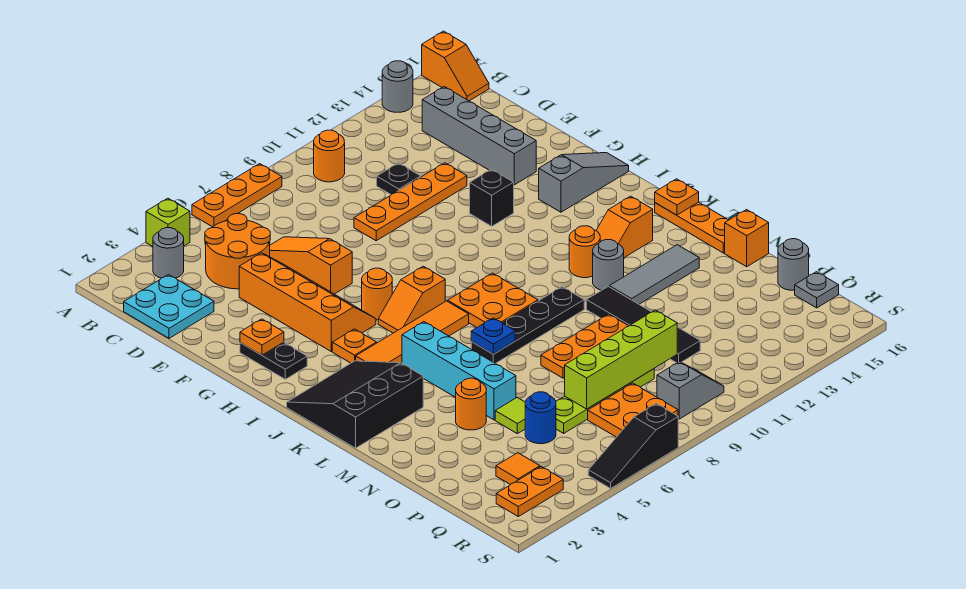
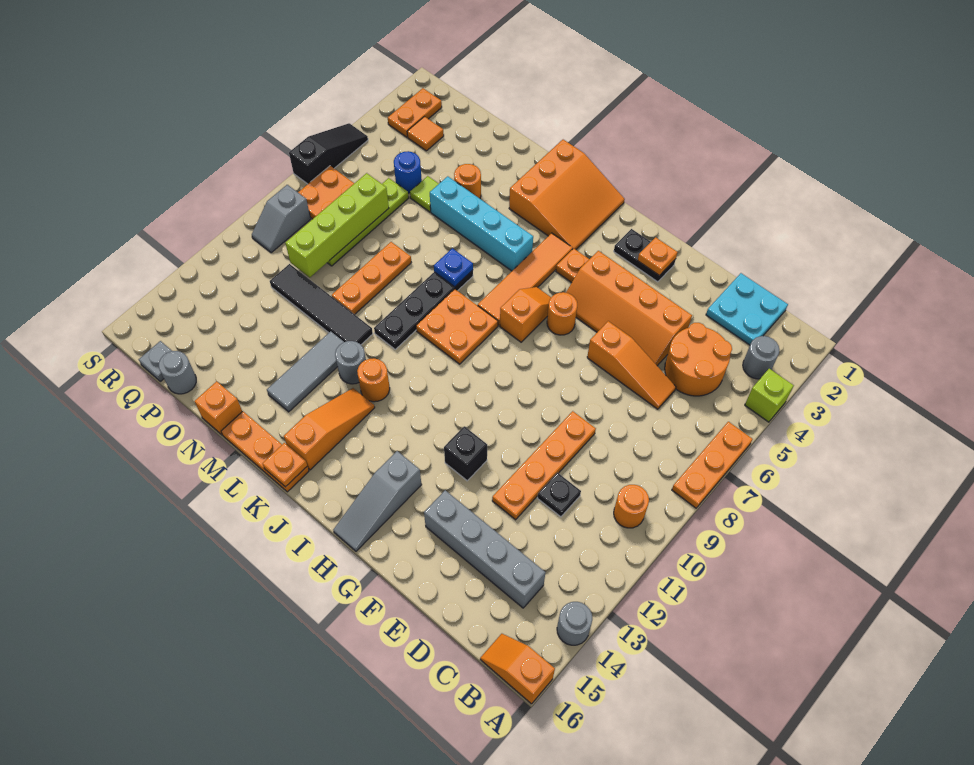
black slope J1:L3 level 1 top L -> orange slope J1:L3 level 1 top L
orange slope K13:K14 level 1 top 14 -> orange slope K13:K15 level 1 top 15

